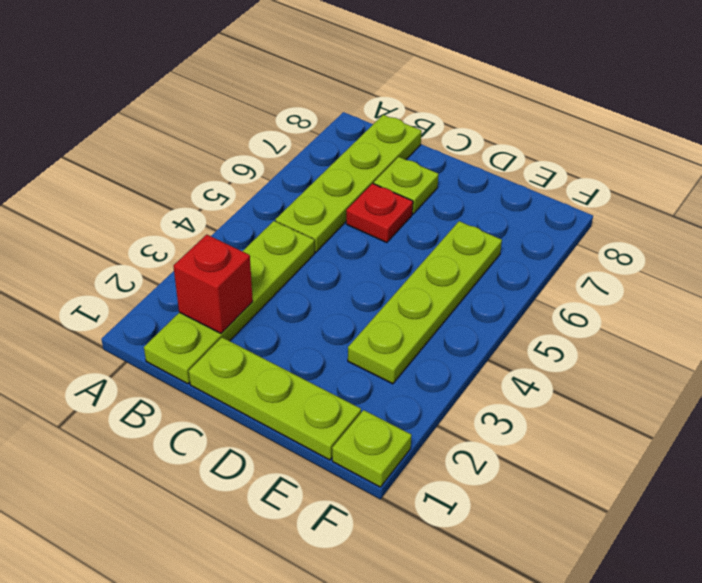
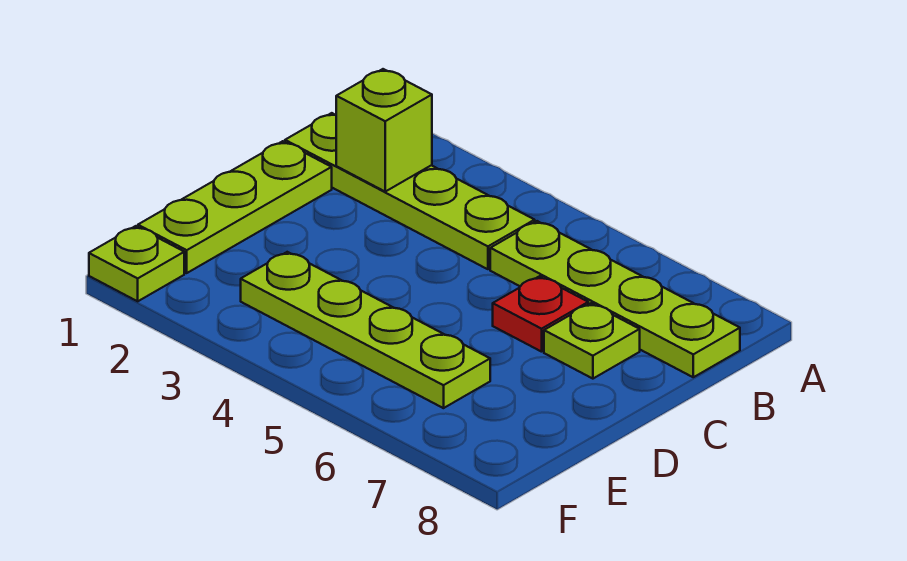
red brick B2 level 2 -> lime brick B2 level 2

